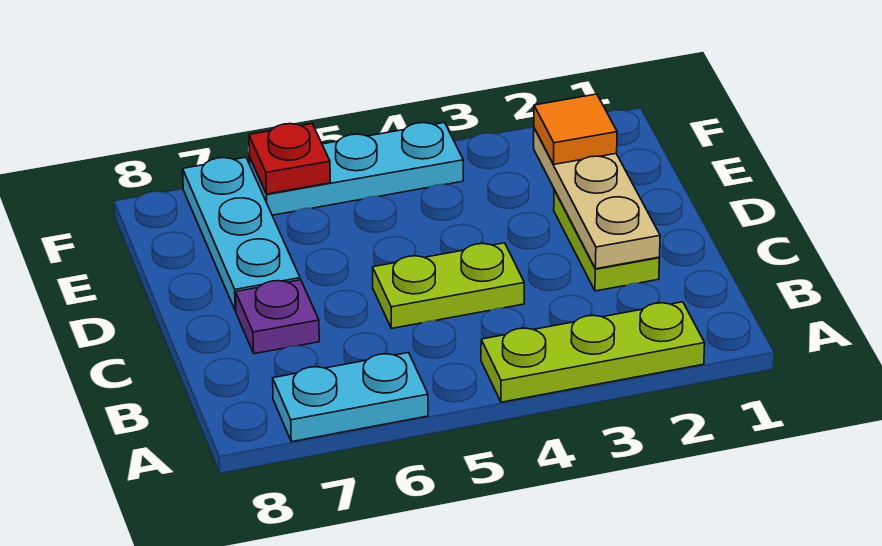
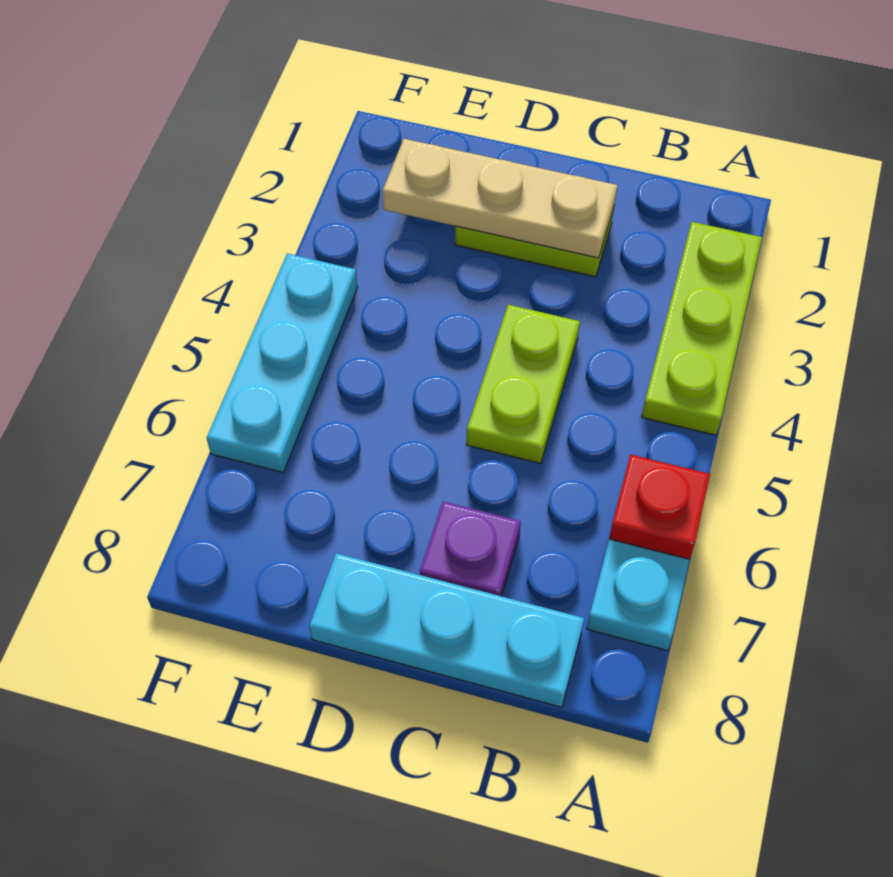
cyan plate D7:F7 level 1 -> cyan plate B8:D8 level 1
orange tile E2 level 3 -> none
red plate F6 level 2 -> red plate A6 level 2

